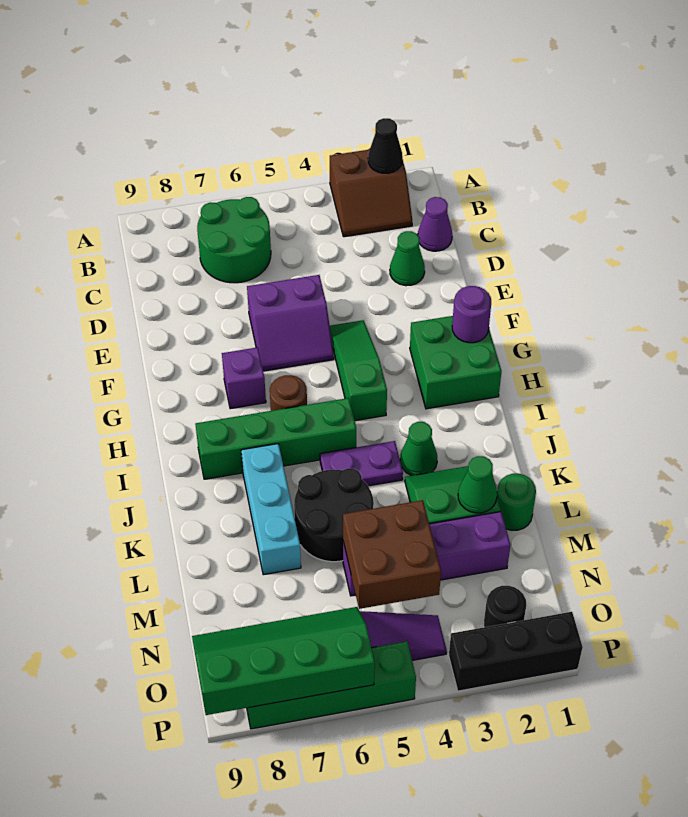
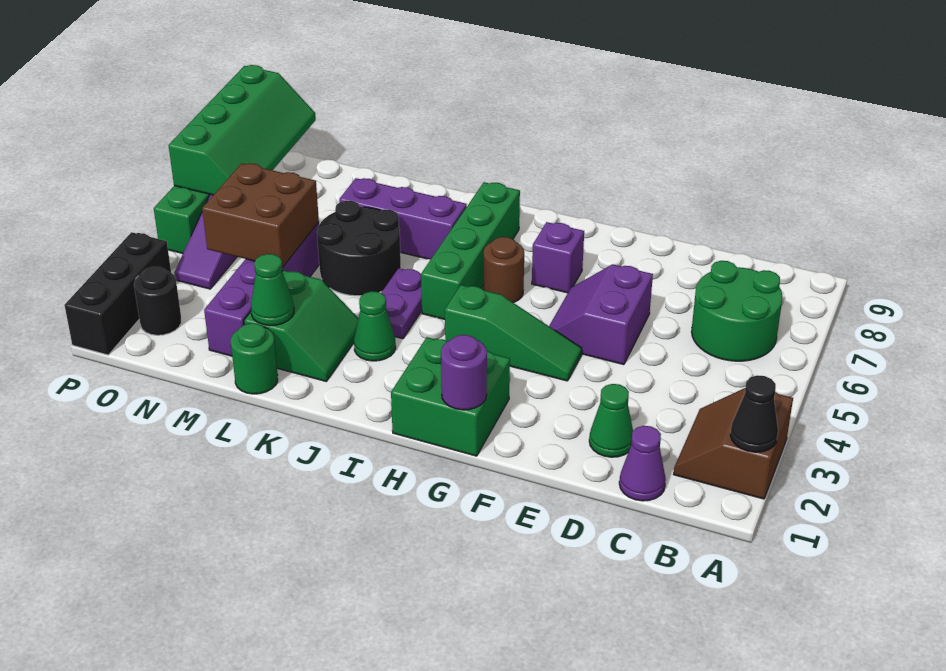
cyan brick J7:L7 level 1 -> purple brick J7:L7 level 1

